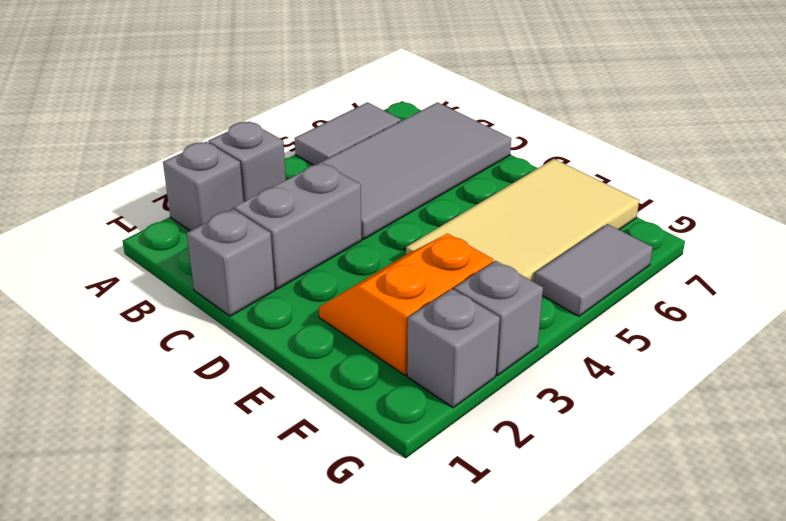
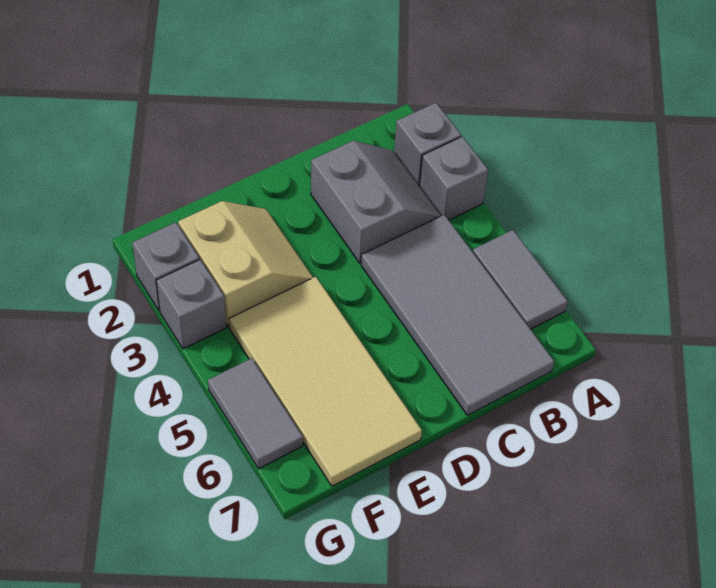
grey brick C1 level 1 -> none
orange slope E2:F3 level 1 top F -> tan slope E2:F3 level 1 top F

